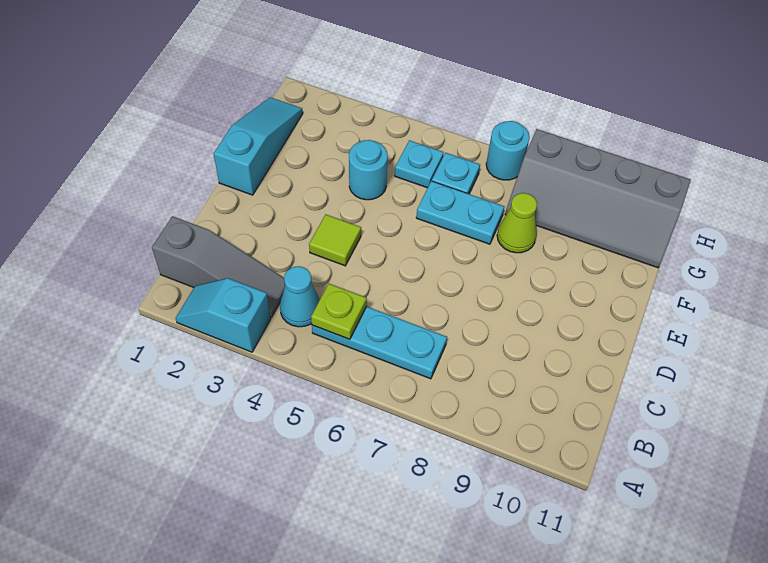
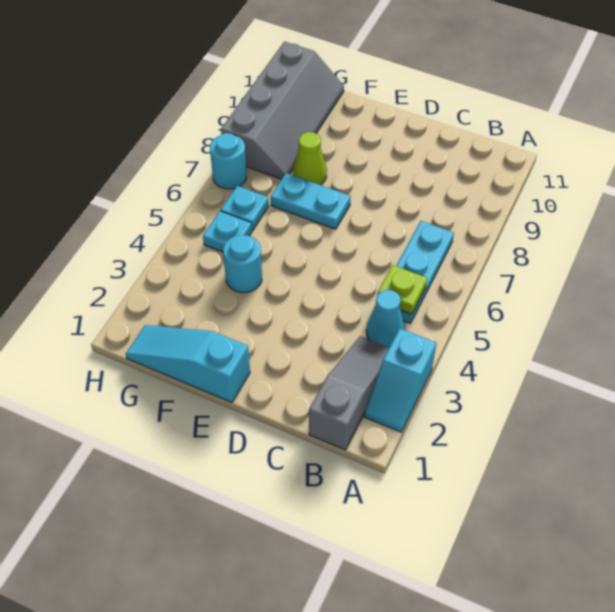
lime tile D4 level 1 -> none
cyan plate F6:F7 level 1 -> cyan plate E7:F7 level 1

